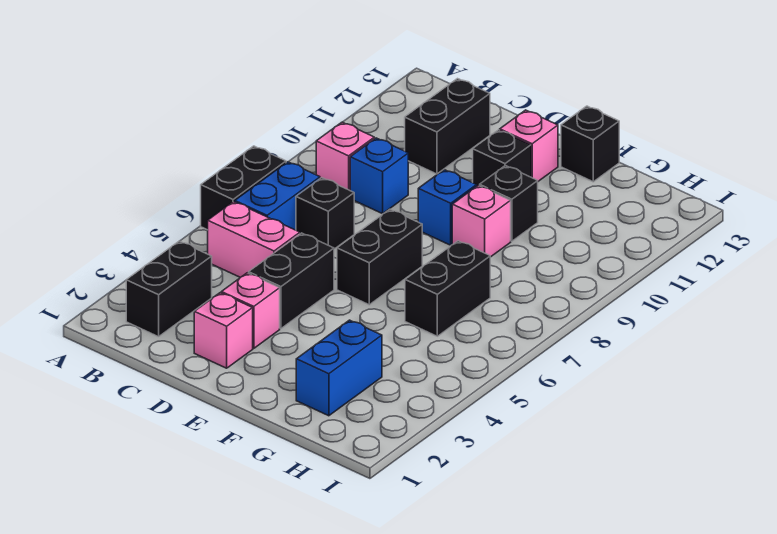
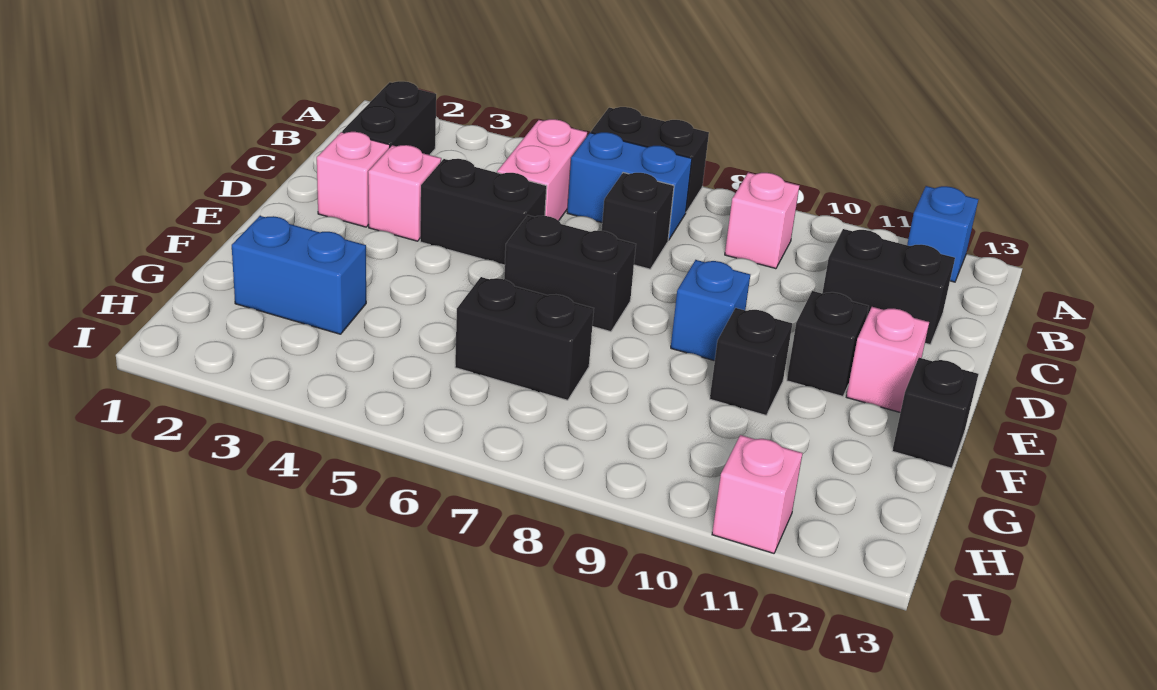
black brick B2:B3 level 1 -> black brick B2:C2 level 1
blue brick C9 level 1 -> blue brick A12 level 1
pink brick F9 level 1 -> pink brick I11 level 1

